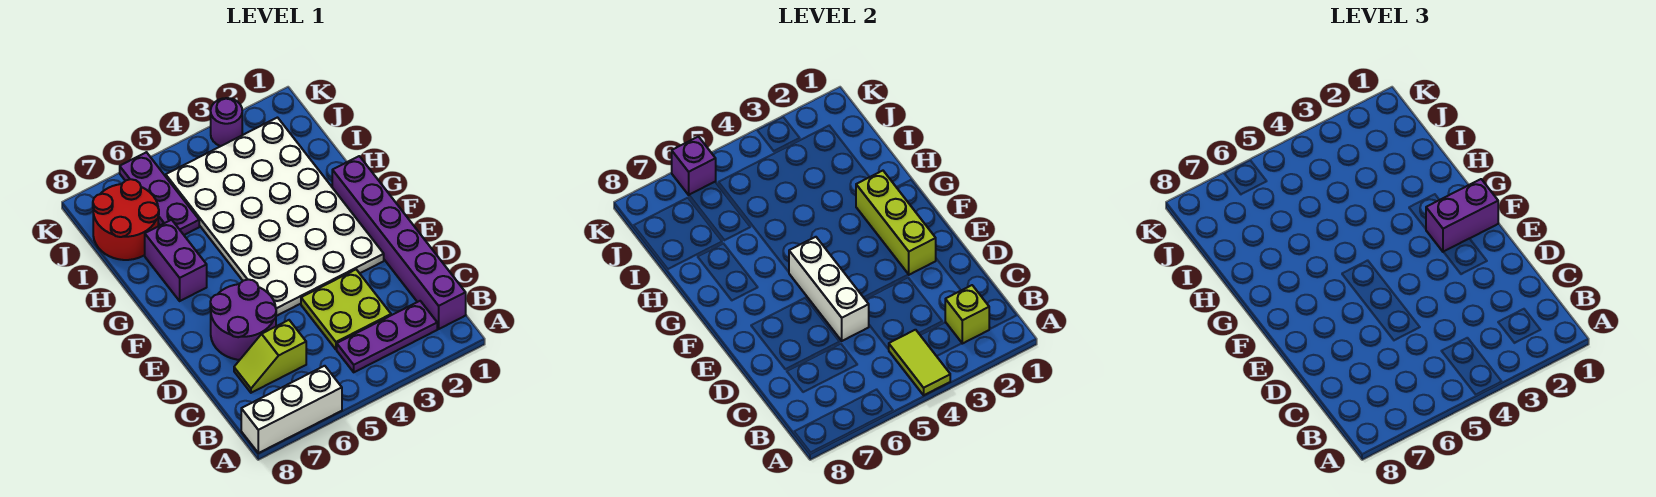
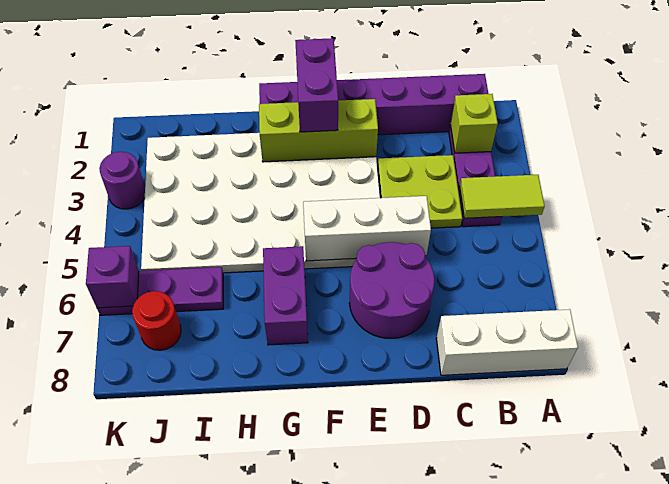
white brick A6:A8 level 1 -> white brick A8:C8 level 1
lime slope C6:C7 level 1 top 6 -> none
purple brick G7:H7 level 1 -> purple brick G6:G7 level 1
red round brick I7:J8 level 1 -> red round brick J7 level 1

